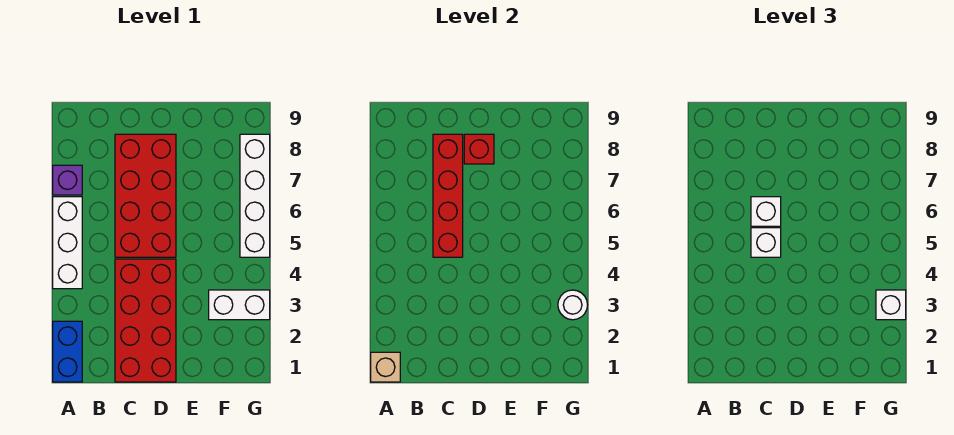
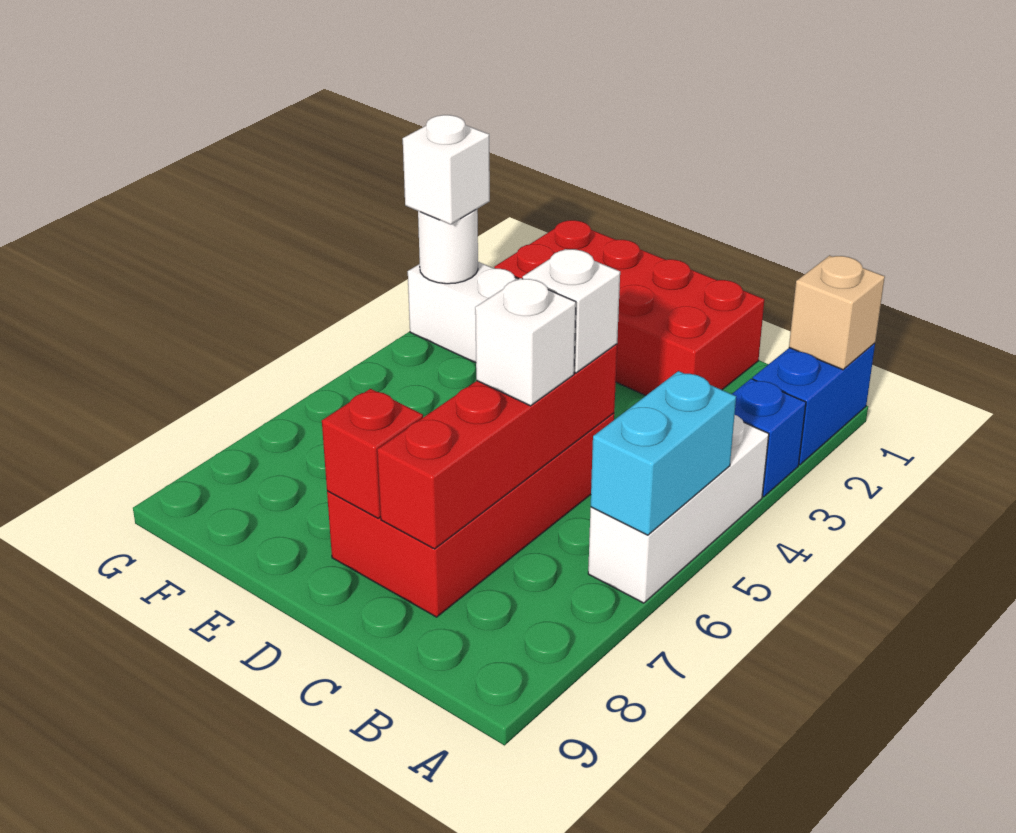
none -> blue brick A3 level 1
none -> cyan brick A5:A6 level 2
purple brick A7 level 1 -> none
red brick C1:D4 level 1 -> red brick C1:F2 level 1
white brick G5:G8 level 1 -> none

